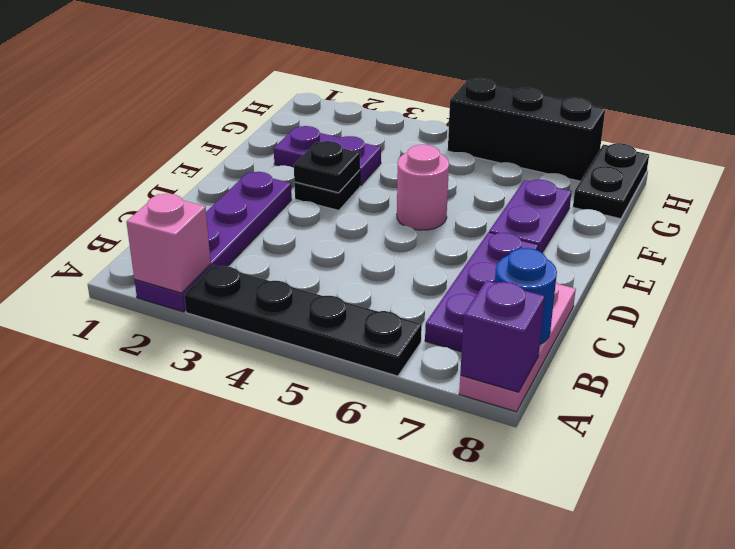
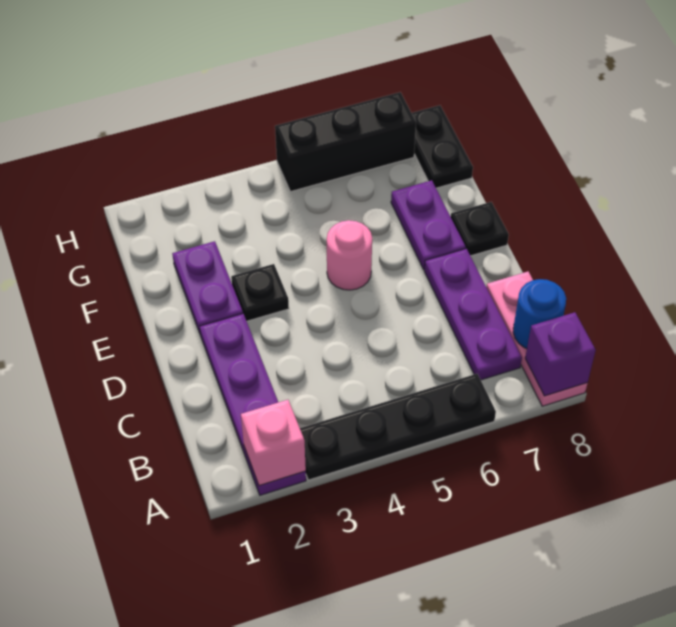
black plate E3 level 2 -> black plate E8 level 1
purple plate F2:F3 level 1 -> purple plate E2:F2 level 1

